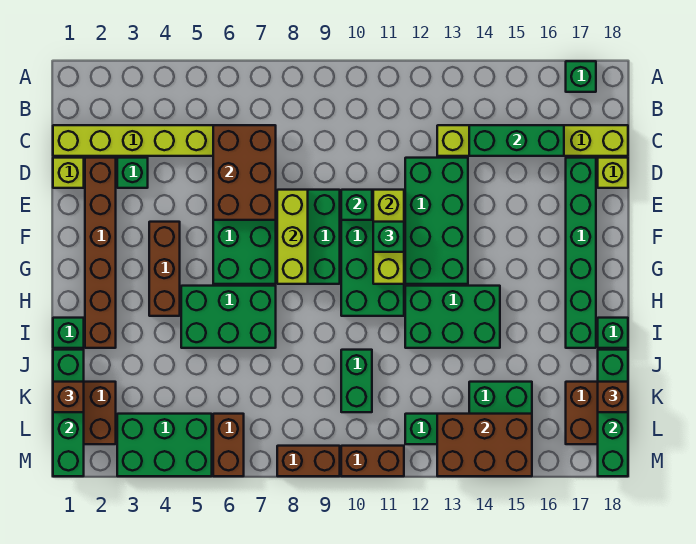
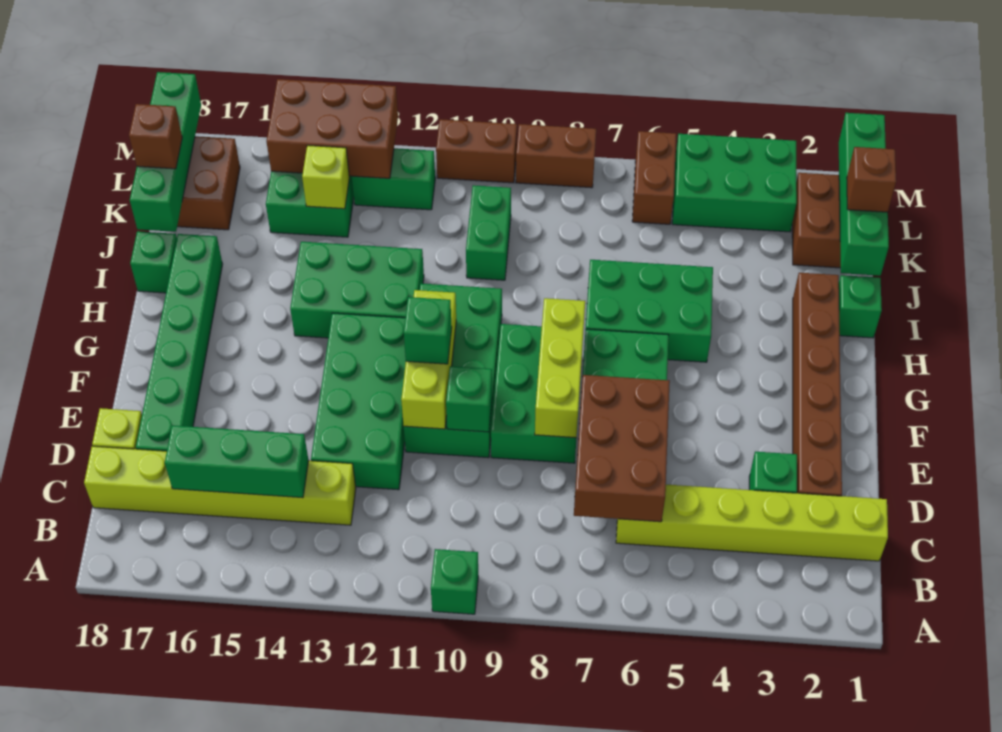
green brick A17 level 1 -> green brick A10 level 1
lime brick D1 level 1 -> lime brick K14 level 2
brown brick F4:H4 level 1 -> none

